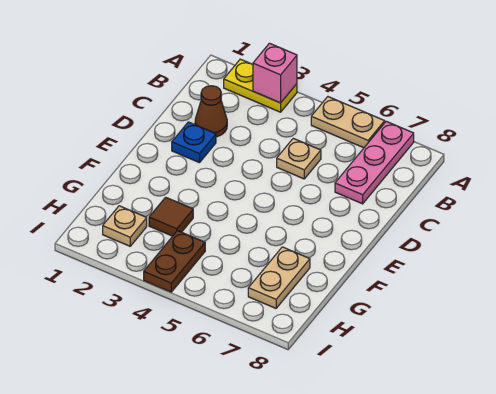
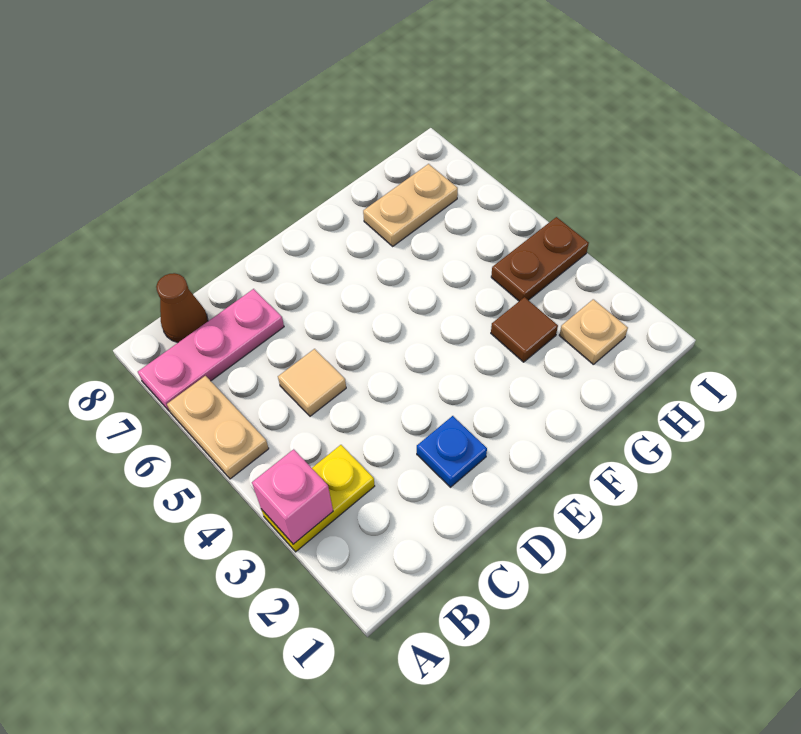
yellow plate A2:A3 level 1 -> yellow plate A3:B3 level 1
brown cone C2 level 1 -> brown cone B8 level 1
tan plate C5 level 1 -> tan tile C5 level 1

